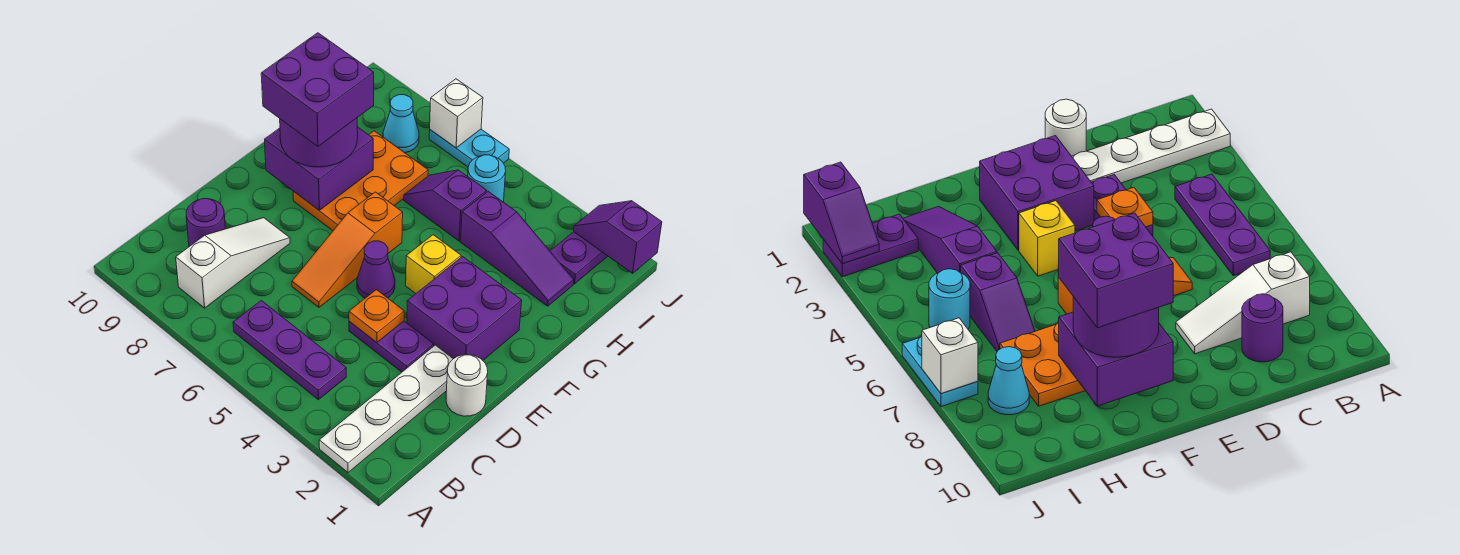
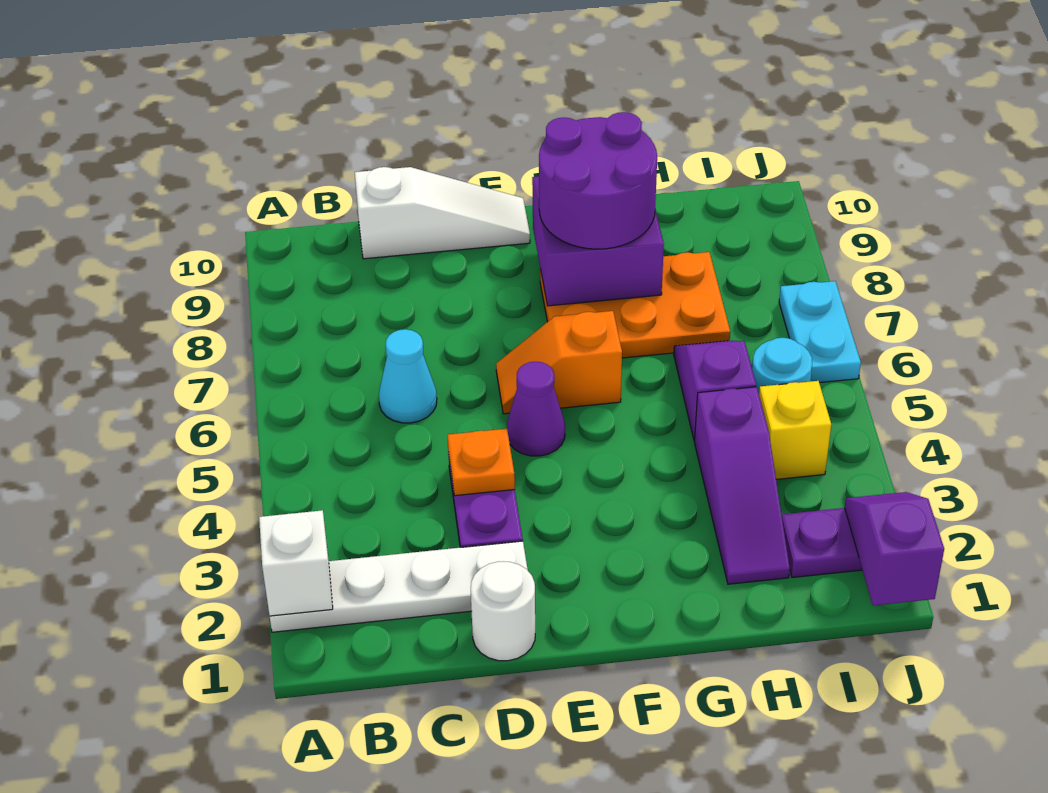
purple plate B4:B6 level 1 -> none
white slope B8:D8 level 1 top B -> white slope C10:E10 level 1 top C
purple round brick C9 level 1 -> none
orange slope D6:F6 level 1 top F -> orange slope E6:F6 level 1 top F
purple brick E2:F3 level 1 -> none
yellow brick F4 level 1 -> yellow brick I4 level 1
purple brick F8:G9 level 4 -> none
cyan cone I8 level 1 -> cyan cone C6 level 1
white brick J7 level 2 -> white brick A2 level 2

